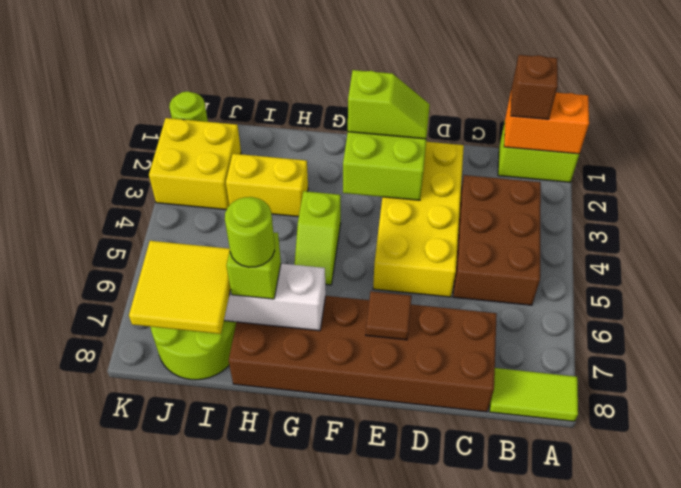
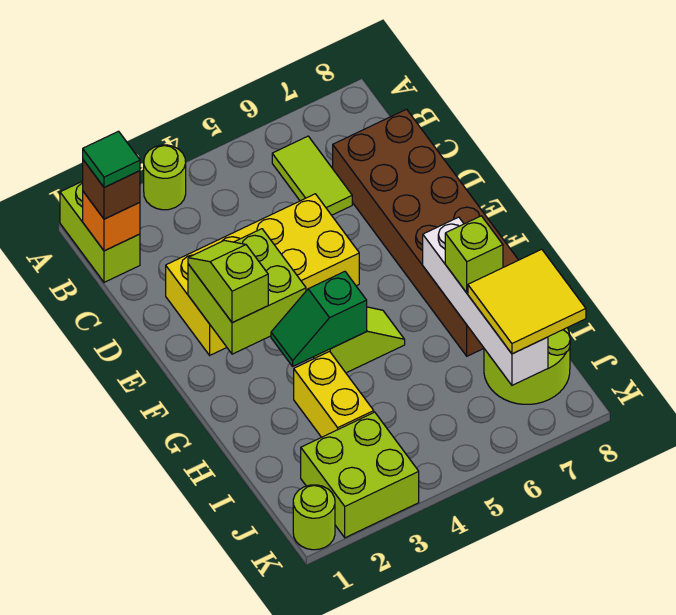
orange brick A1:B1 level 2 -> orange brick B1 level 2
lime tile A8:B8 level 1 -> lime tile B6:C6 level 1
none -> green tile B1 level 4
brown brick B3:C5 level 1 -> none
brown tile E7 level 2 -> none
none -> green slope G3:G4 level 2 top 4
lime round brick H7 level 4 -> lime round brick A3 level 1
yellow brick J2:K3 level 1 -> lime brick J2:K3 level 1

